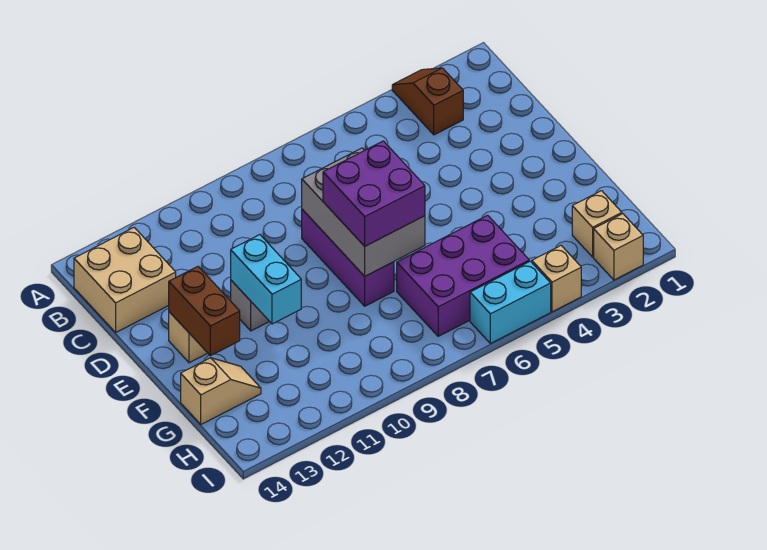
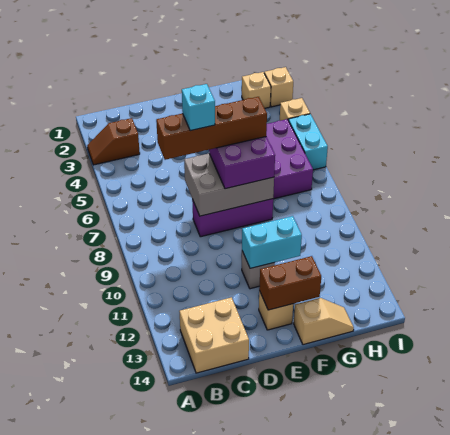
none -> brown brick C7:F7 level 4
none -> cyan brick D7 level 5
tan slope G13:G14 level 1 top 14 -> tan slope F14:G14 level 1 top F

